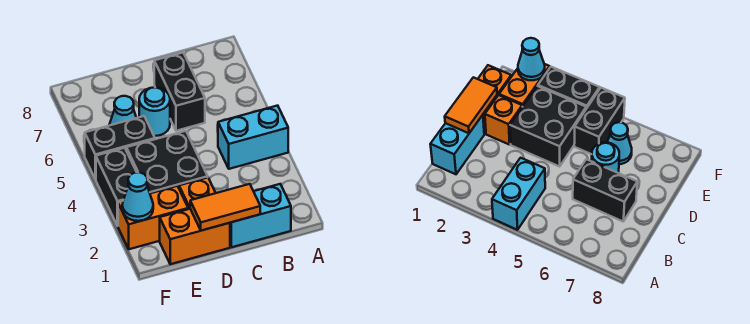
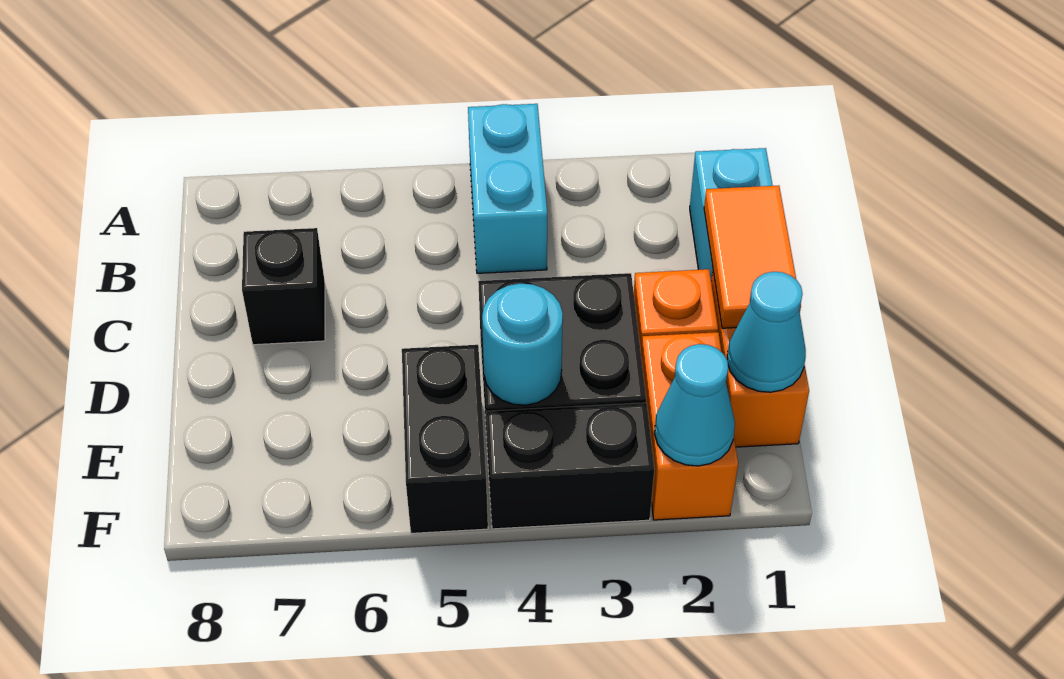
black brick C6:C7 level 1 -> black brick C7 level 1
cyan round brick D6 level 1 -> cyan round brick E4 level 2
cyan cone E6 level 1 -> cyan cone E1 level 2

